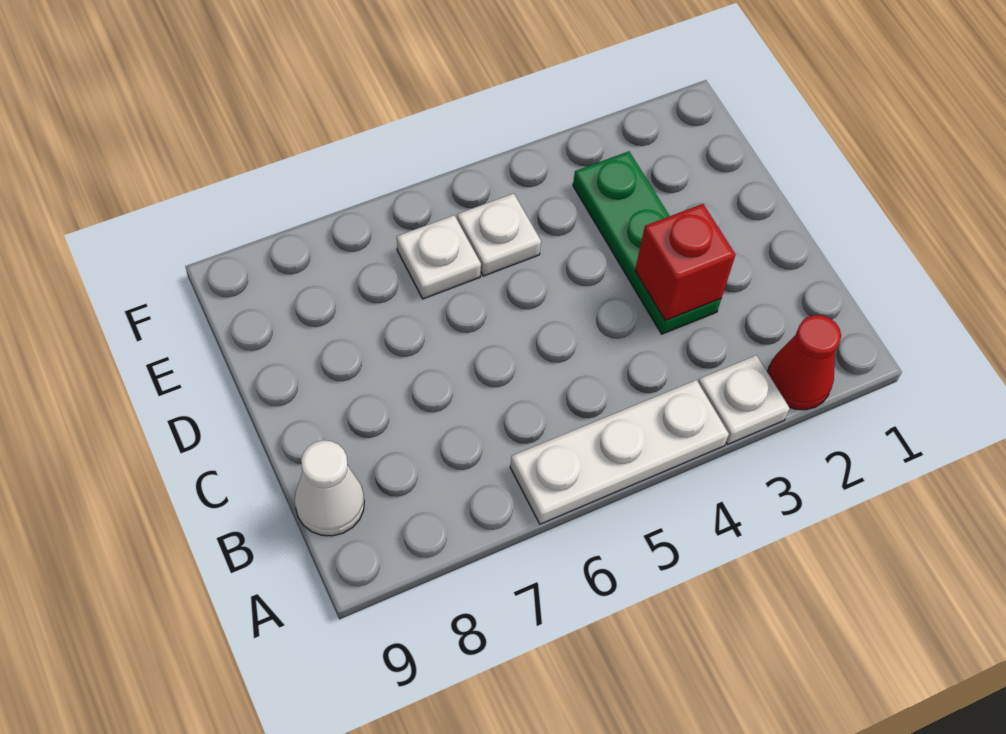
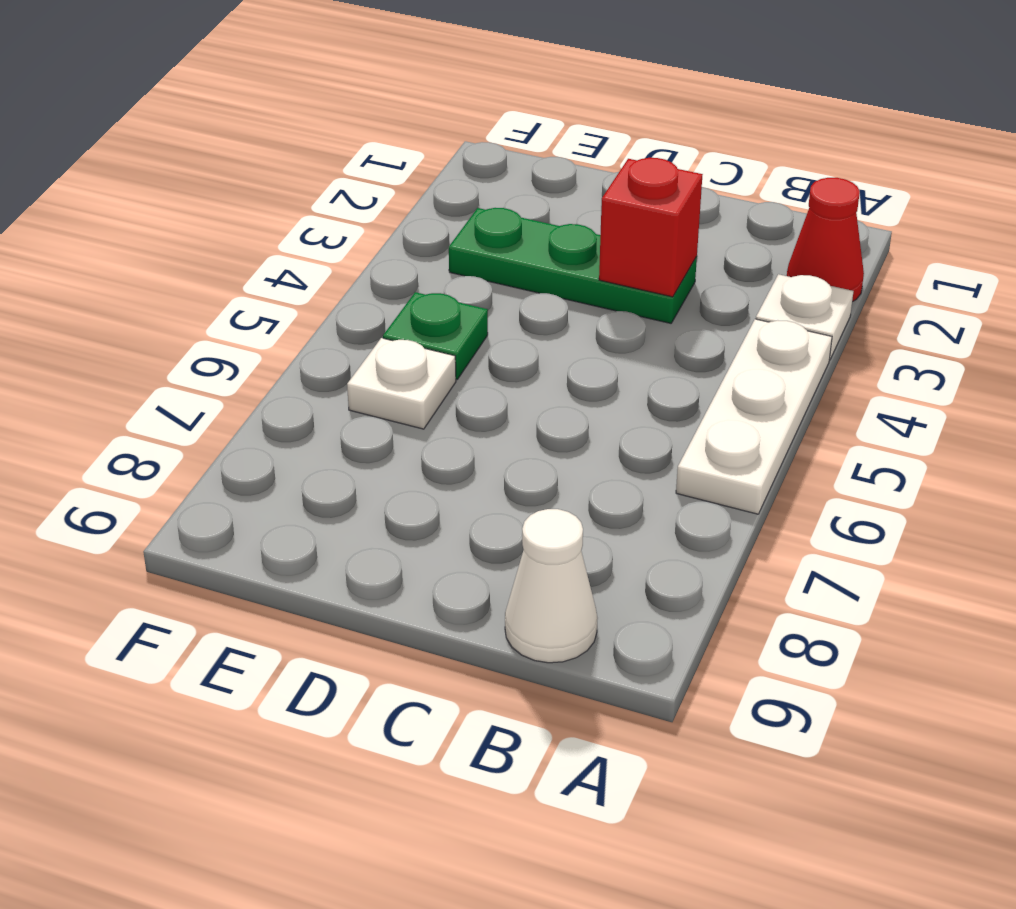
white plate E5 level 1 -> green plate E5 level 1

